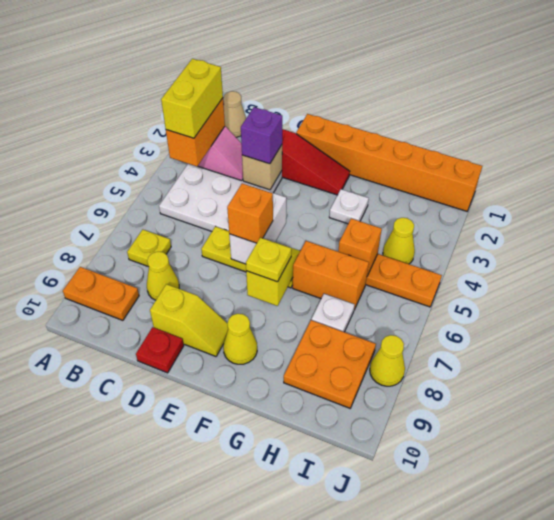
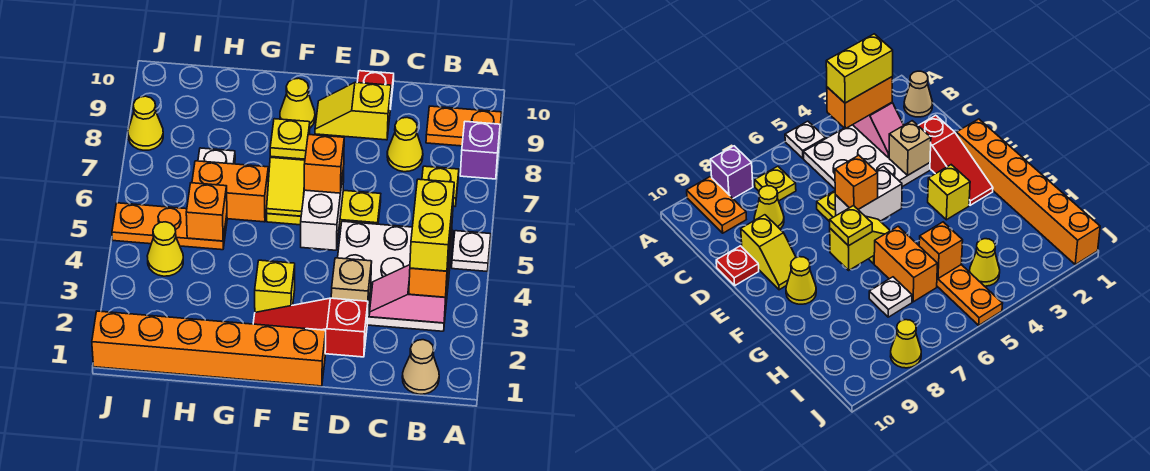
purple brick D3 level 3 -> purple brick A8 level 1
none -> yellow brick F3 level 1
white plate G3 level 1 -> white plate A5 level 1
orange plate H8:I9 level 1 -> none

